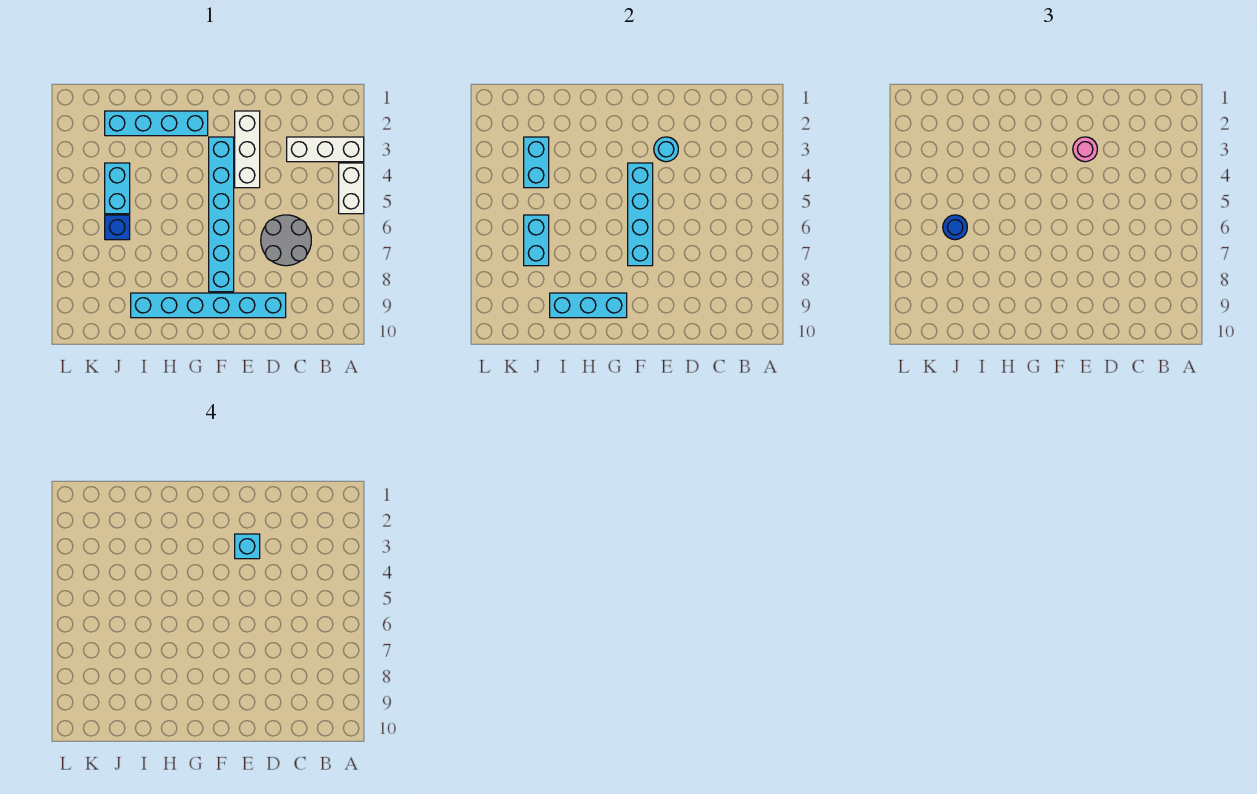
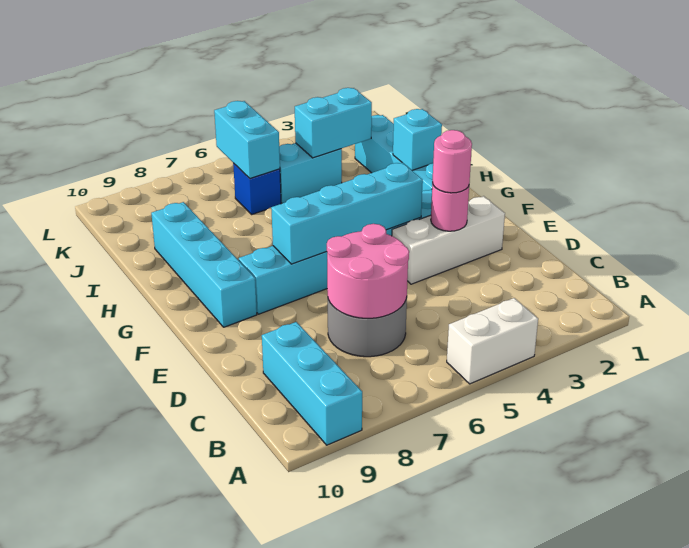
white brick A3:C3 level 1 -> none
none -> pink round brick C6:D7 level 2
cyan brick D9:I9 level 1 -> cyan brick F9:I9 level 1
cyan round brick E3 level 2 -> pink round brick E3 level 2
cyan brick E3 level 4 -> cyan brick H2 level 2
cyan brick G9:I9 level 2 -> cyan brick A9:C9 level 1
cyan brick J6:J7 level 2 -> cyan brick J6:K6 level 2
blue round brick J6 level 3 -> none

